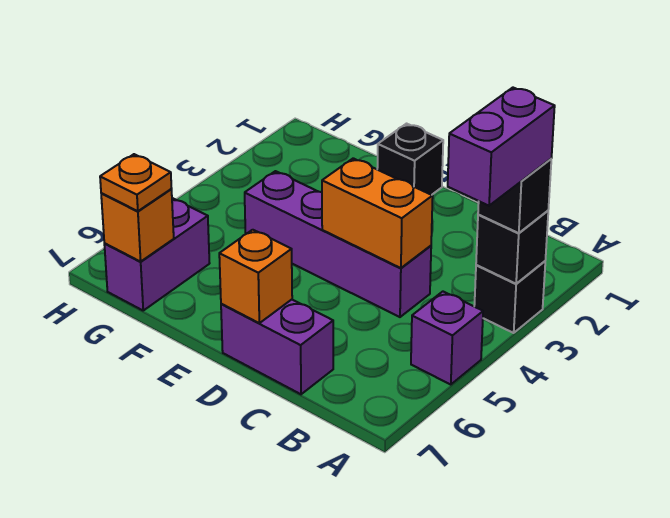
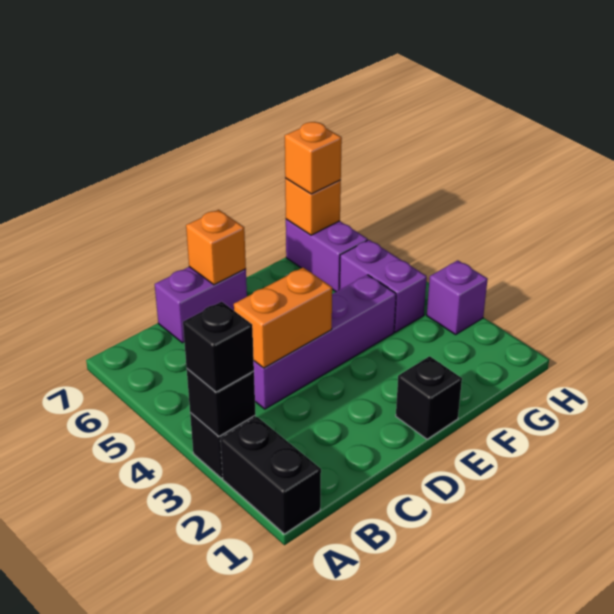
none -> black brick A1:A2 level 1
purple brick A3:A4 level 4 -> purple brick G4:G5 level 1
purple brick A5 level 1 -> purple brick H3 level 1
orange plate G7 level 3 -> orange brick G7 level 3

